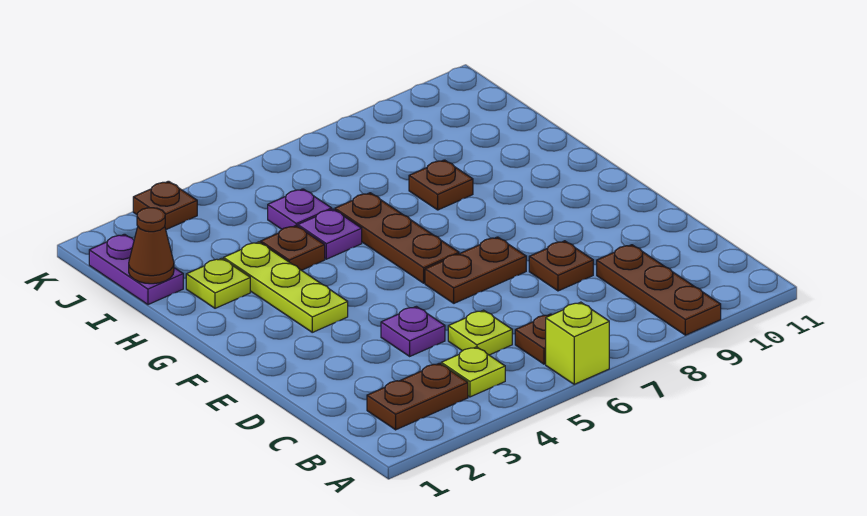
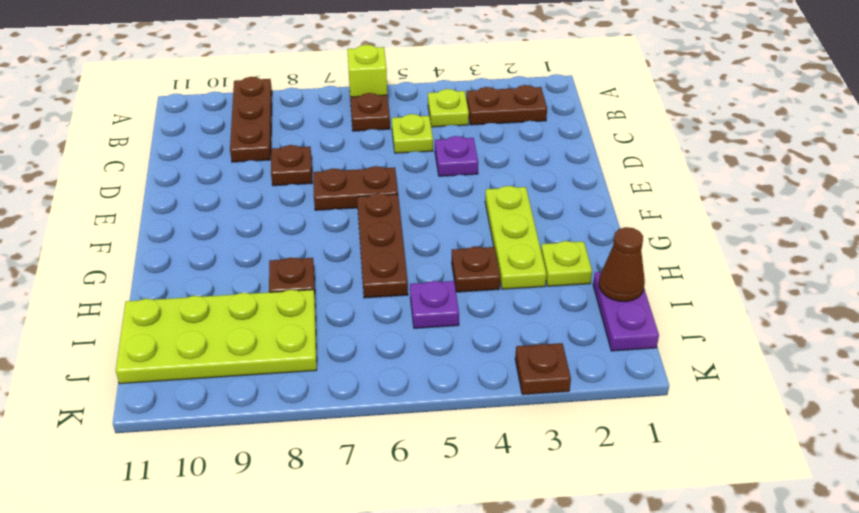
purple plate H5 level 1 -> none
none -> lime plate I8:J11 level 1

